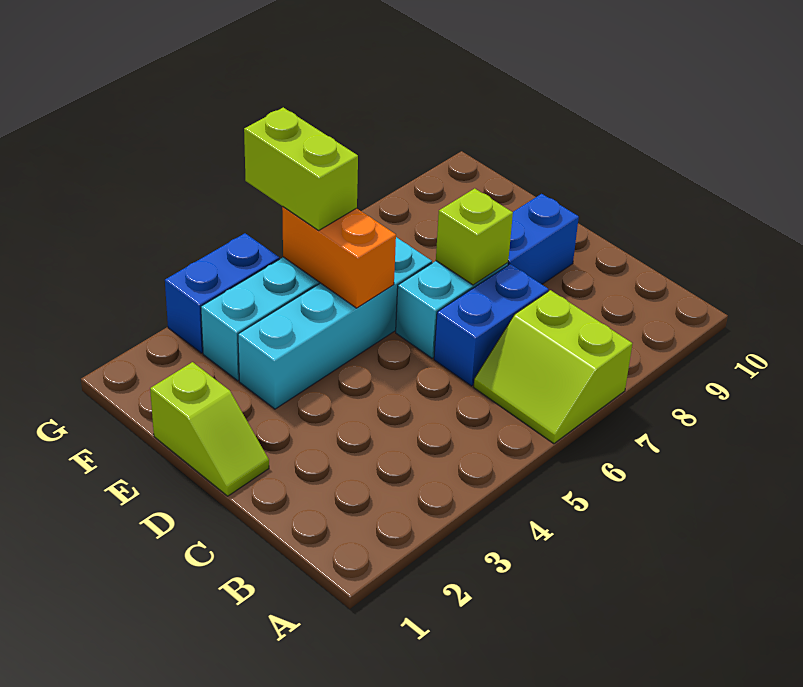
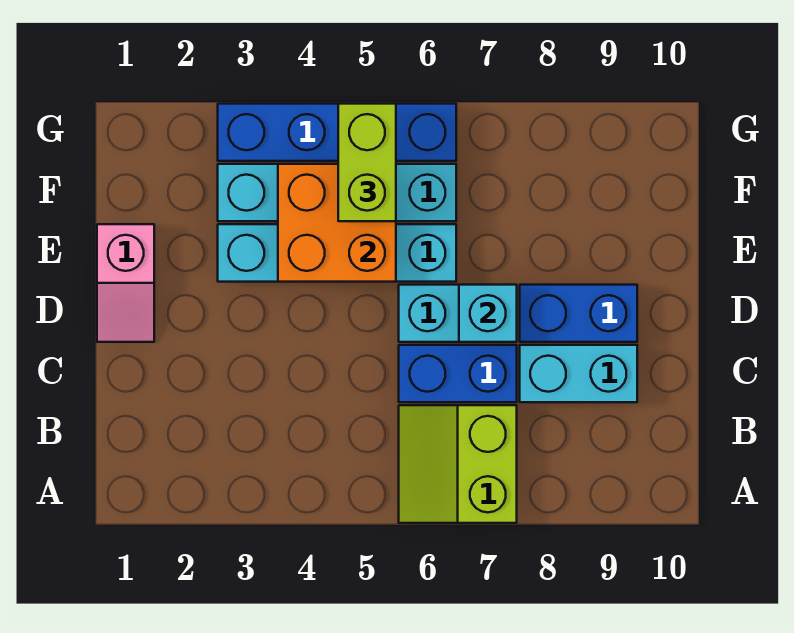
none -> cyan brick C8:C9 level 1
lime slope D1:E1 level 1 top E -> pink slope D1:E1 level 1 top E
lime brick D7 level 2 -> cyan brick D7 level 2
orange brick E5:F5 level 2 -> orange brick E4:F5 level 2
blue brick G3:G4 level 1 -> blue brick G3:G6 level 1

